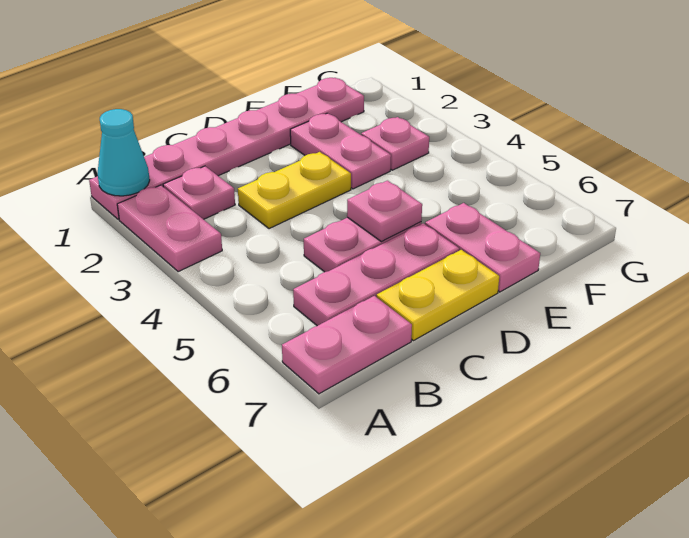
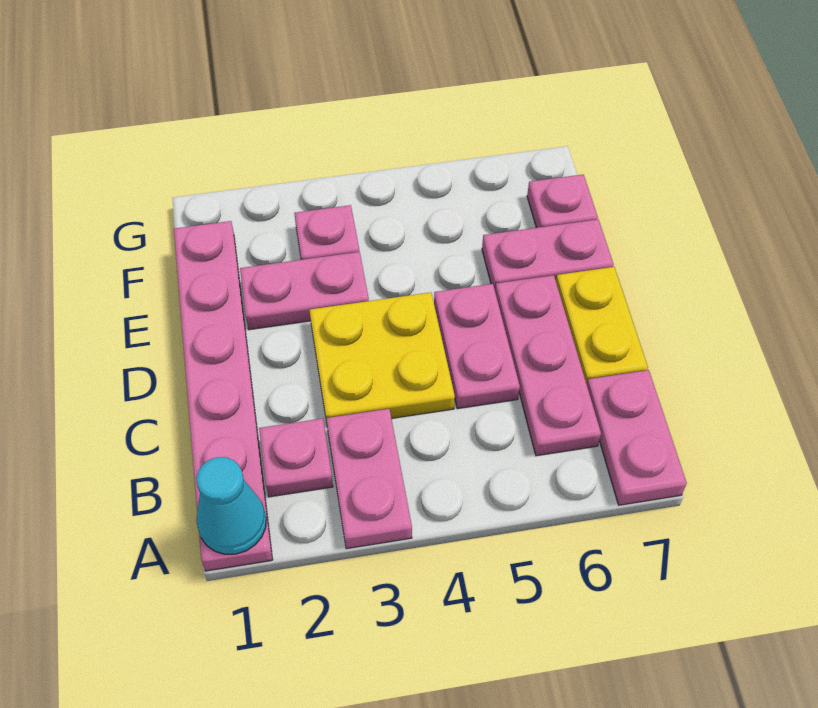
pink plate A2:A3 level 1 -> pink plate A3:B3 level 1
yellow plate C3:D3 level 1 -> yellow plate C3:D4 level 1
pink plate D5 level 2 -> pink plate F7 level 1

